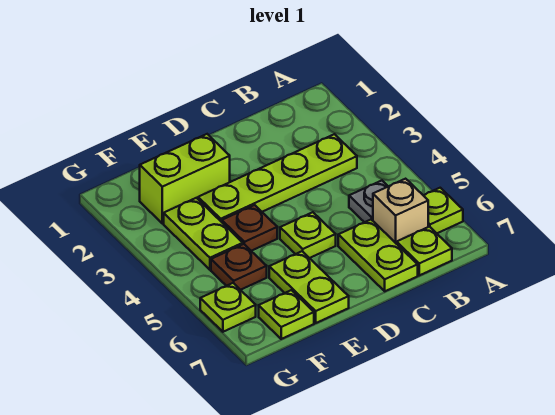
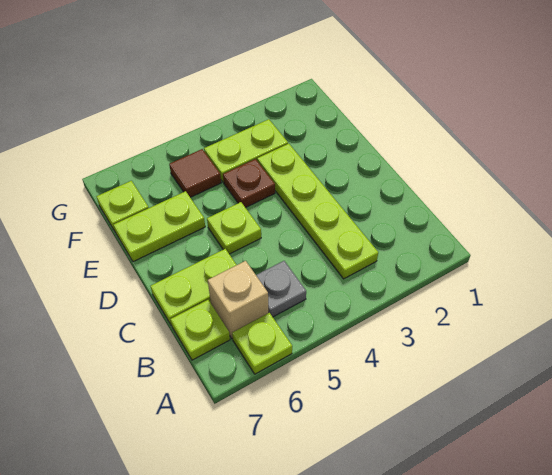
lime brick E2:F2 level 1 -> none
brown plate F5 level 1 -> brown tile F5 level 1
lime plate G6 level 1 -> none

